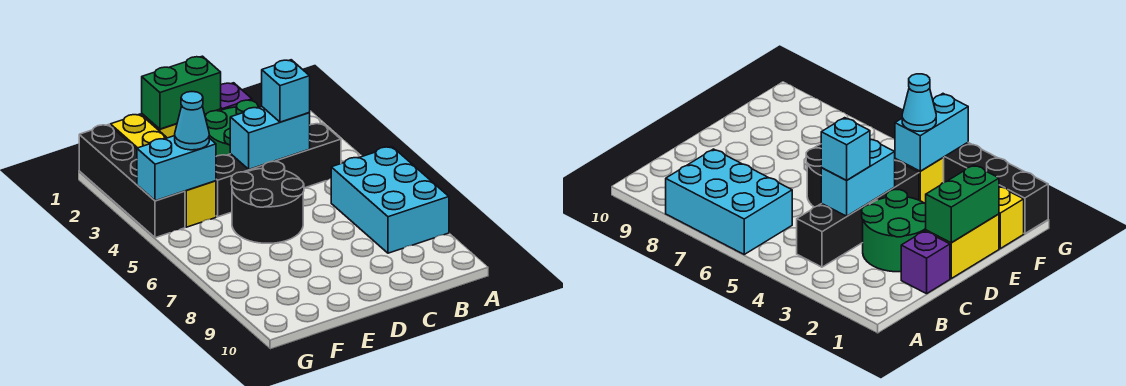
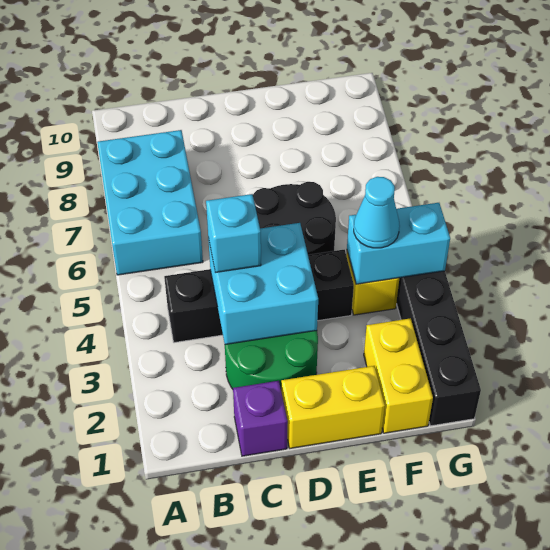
cyan brick C4:D4 level 2 -> cyan brick C3:D4 level 2
green brick D1:E1 level 2 -> none

